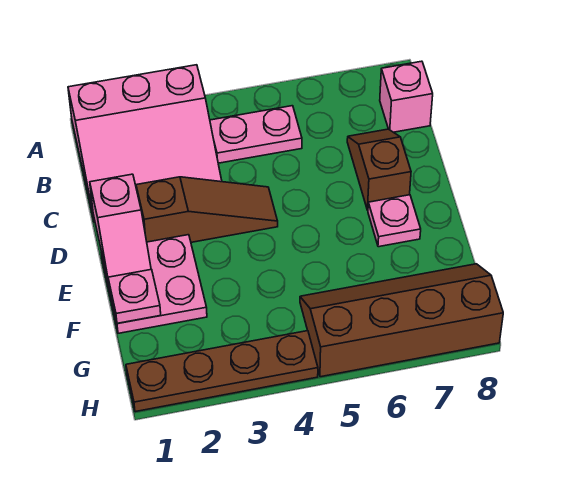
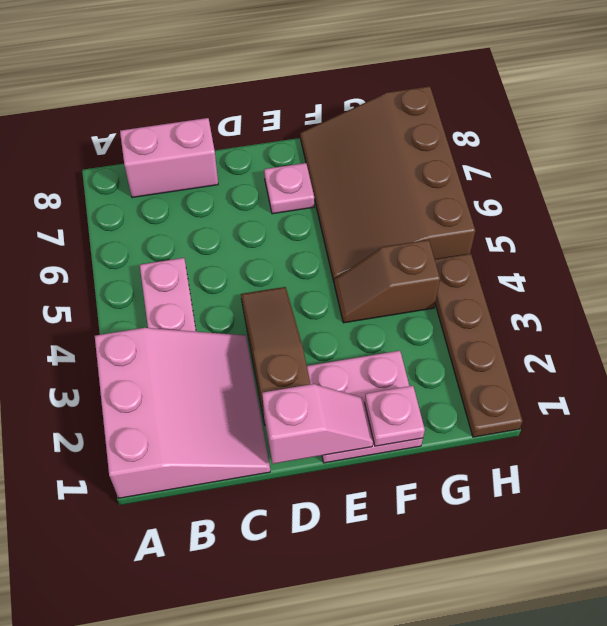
pink brick B8 level 1 -> pink brick B8:C8 level 1
brown slope C7:D7 level 1 top D -> brown slope F4:G4 level 1 top G
brown slope G5:H8 level 1 top H -> brown slope F5:H8 level 1 top H

